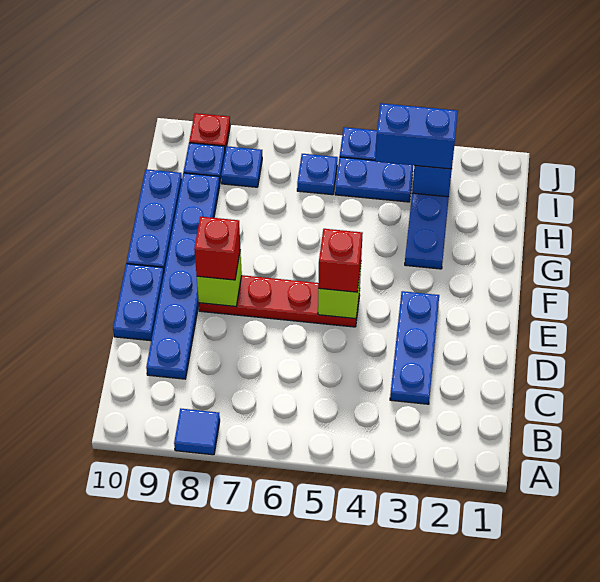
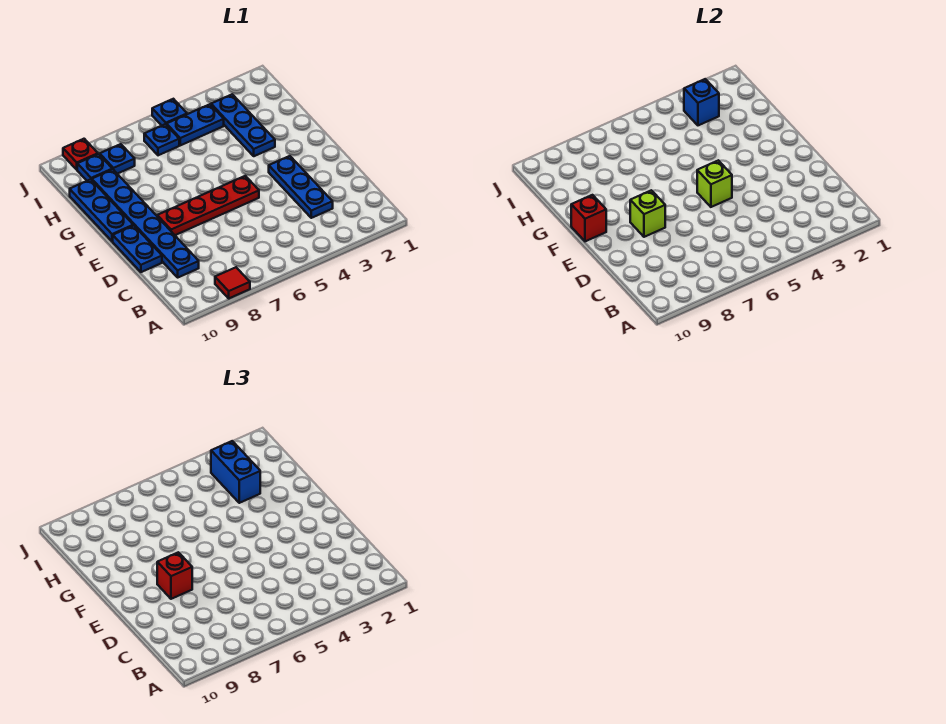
blue tile A8 level 1 -> red tile A8 level 1
red brick E5 level 3 -> red brick F10 level 2
blue brick I3:I4 level 3 -> blue brick H3:I3 level 3

